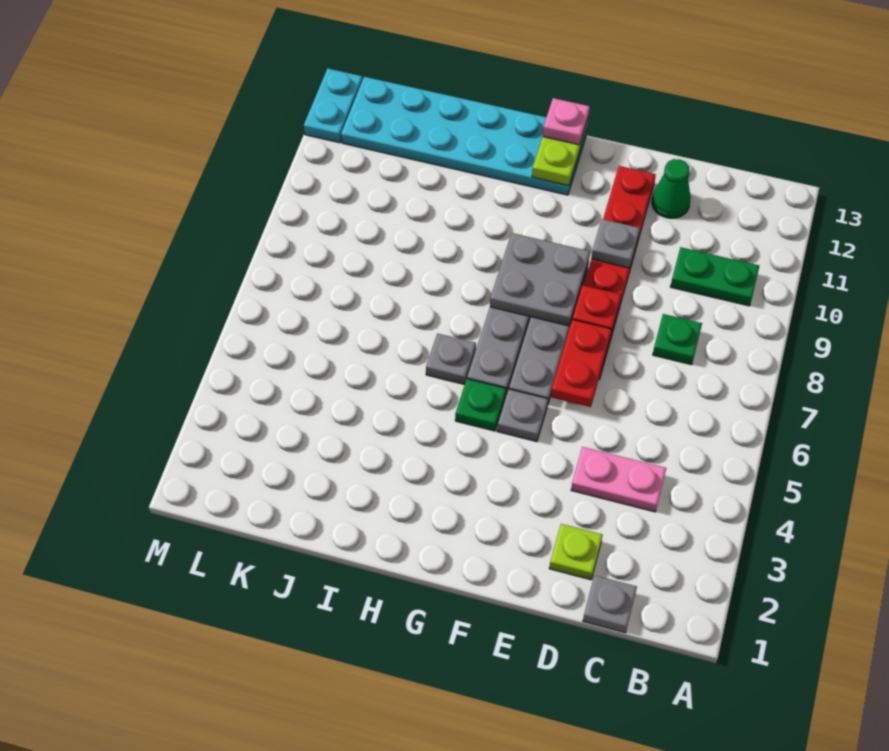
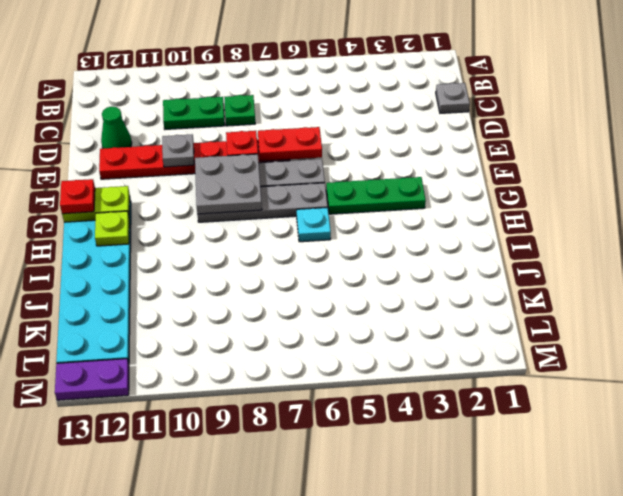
green plate B10:C10 level 1 -> green plate C9:C10 level 1
pink plate C4:D4 level 1 -> none
lime plate D2 level 1 -> lime plate H12 level 2
grey plate F5 level 1 -> none
green plate G5 level 1 -> green plate G3:G5 level 1
pink plate G13 level 3 -> red plate G13 level 3
grey plate H6 level 1 -> cyan plate H6 level 1
cyan plate M12:M13 level 1 -> purple plate M12:M13 level 1

